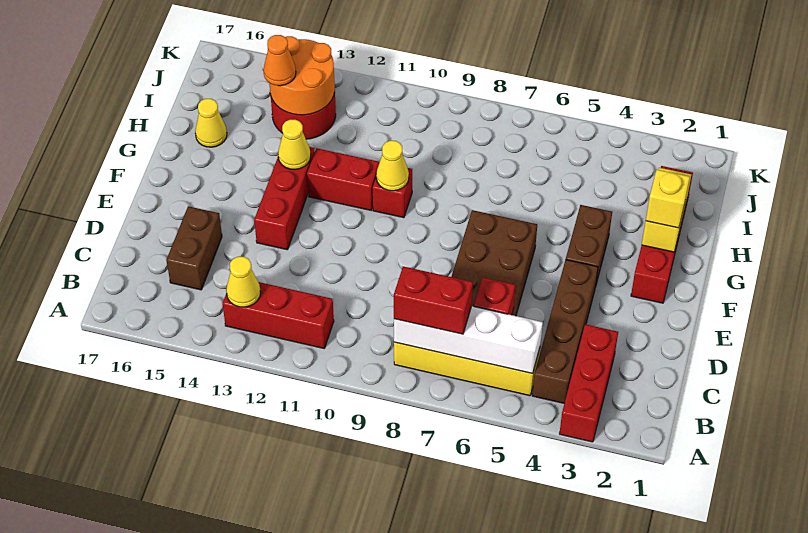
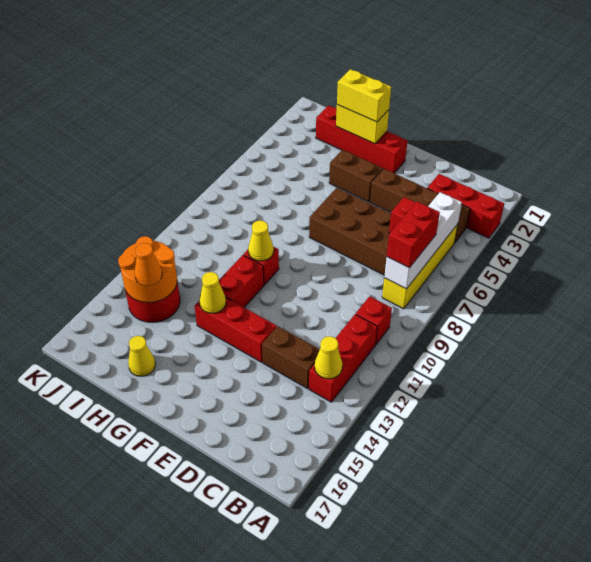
none -> red brick B10 level 1
brown brick C15:D15 level 1 -> brown brick C13:D13 level 1
yellow brick G2 level 3 -> yellow brick G2:H2 level 3

